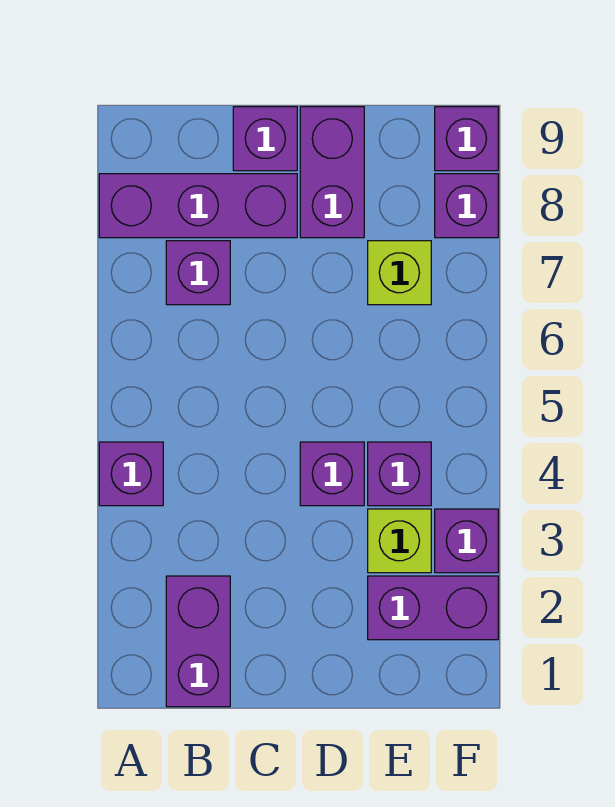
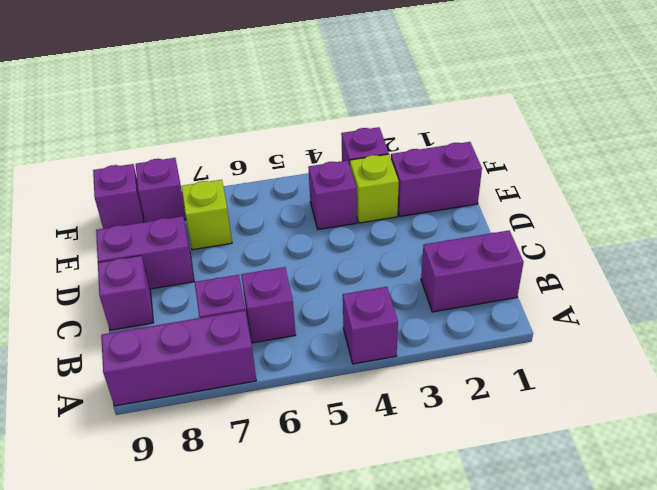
purple brick A8:C8 level 1 -> purple brick A7:A9 level 1
purple brick D4 level 1 -> purple brick B6 level 1
purple brick E2:F2 level 1 -> purple brick E1:E2 level 1

